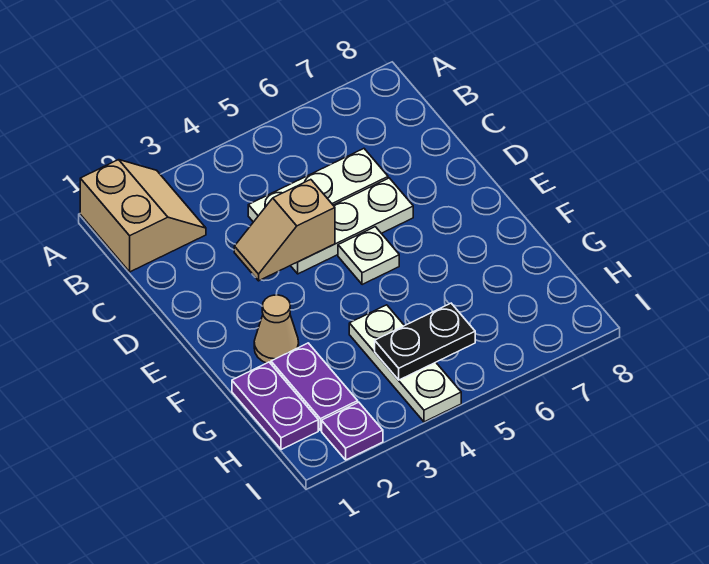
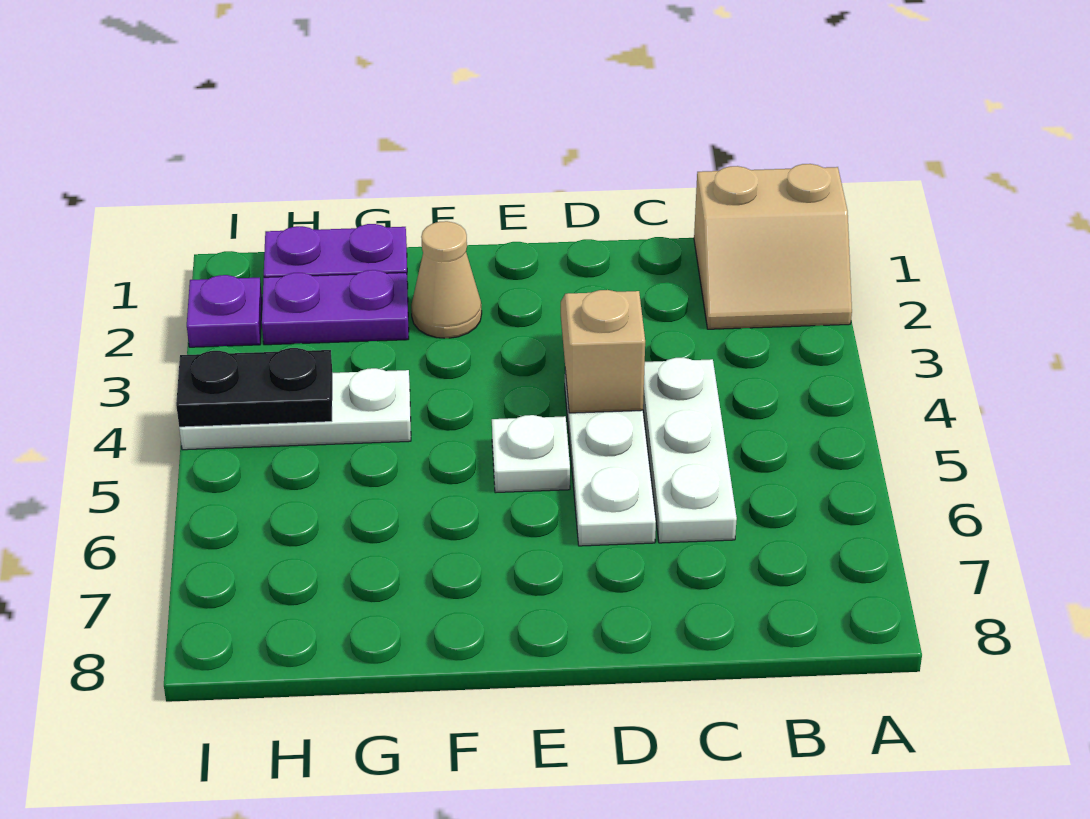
black plate H4:H5 level 2 -> black plate H4:I4 level 2

